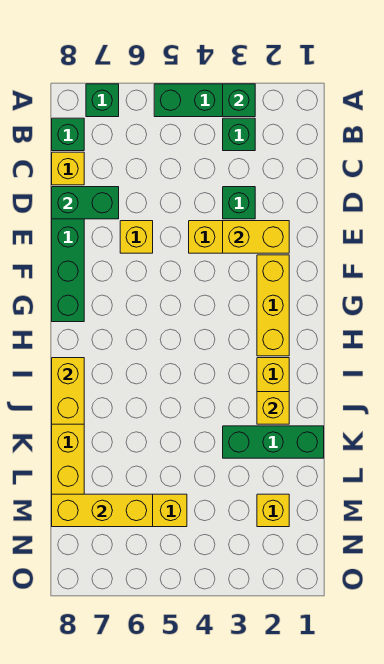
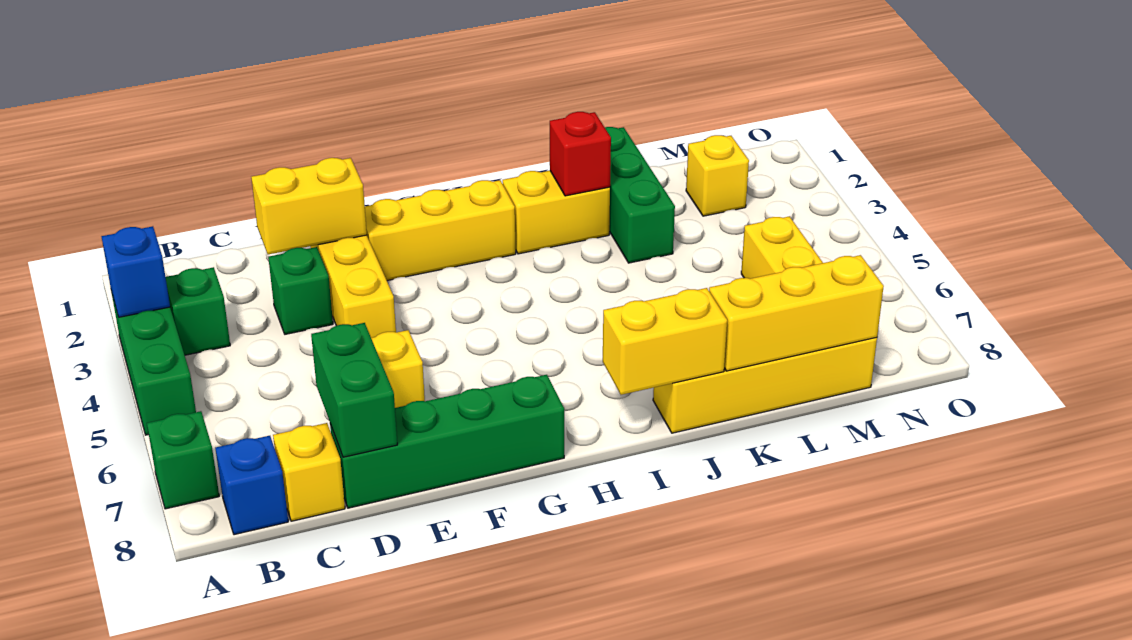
green brick A3 level 2 -> blue brick A3 level 2
green brick B8 level 1 -> blue brick B8 level 1
yellow brick E2:E3 level 2 -> yellow brick D2:E2 level 2
yellow brick J2 level 2 -> red brick J2 level 2
yellow brick M6:M8 level 2 -> yellow brick K8:M8 level 2

